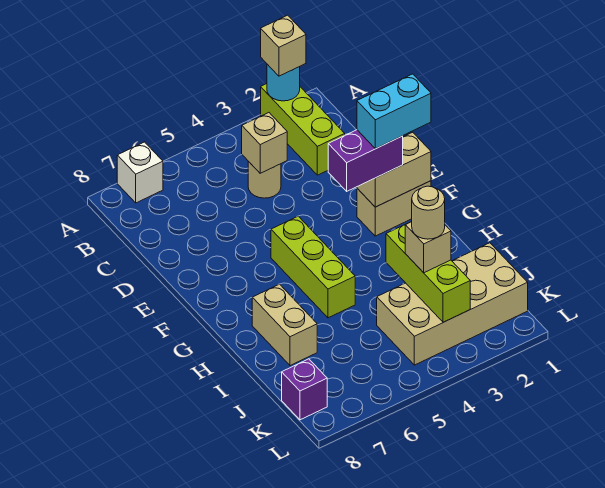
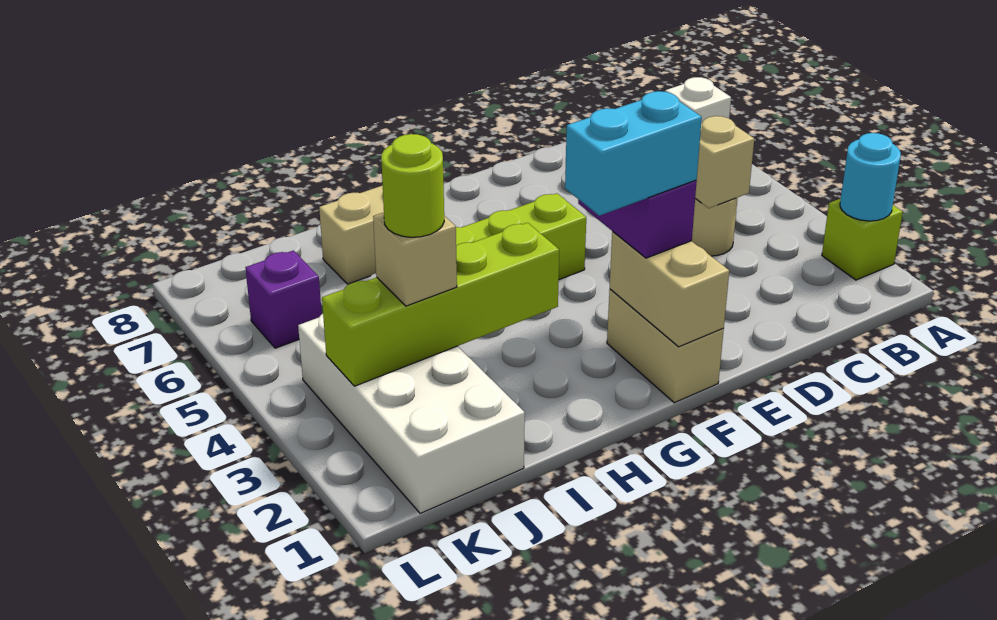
lime brick A2:C2 level 1 -> lime brick A2 level 1
tan brick A2 level 3 -> none
cyan brick F1:F2 level 4 -> cyan brick F2:G2 level 4
lime brick I3:K3 level 2 -> lime brick H3:K3 level 2
tan brick J1:K4 level 1 -> white brick J1:K4 level 1
tan round brick J3 level 4 -> lime round brick J3 level 4
purple brick K8 level 1 -> purple brick K6 level 1

